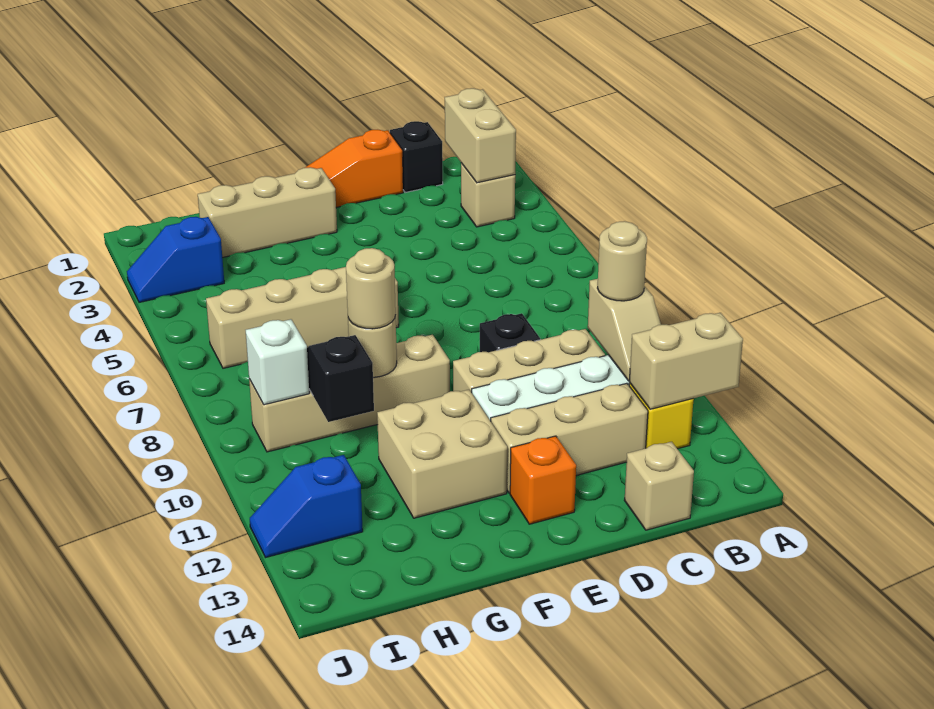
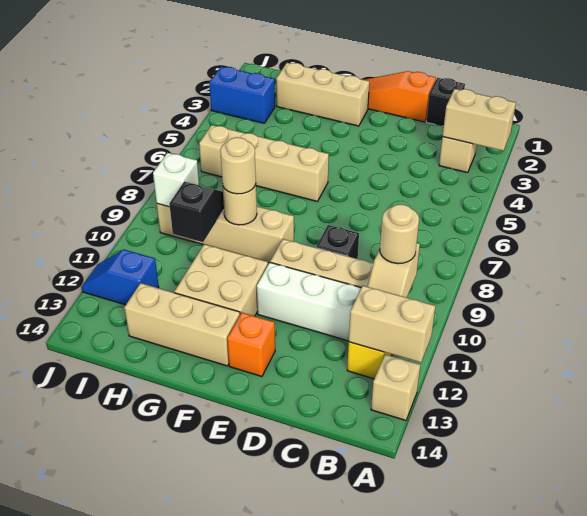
tan brick B2:B3 level 2 -> tan brick A3:B3 level 2
tan brick C12:E12 level 1 -> tan brick F13:H13 level 1
tan brick C14 level 1 -> tan brick A13 level 1
blue slope I3:J3 level 1 top I -> blue brick I3:J3 level 1

